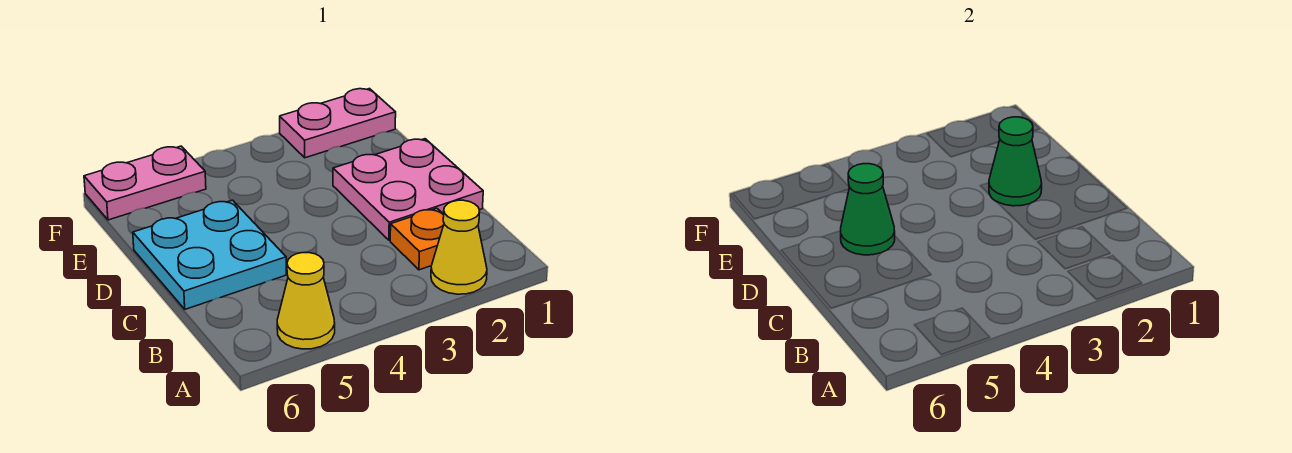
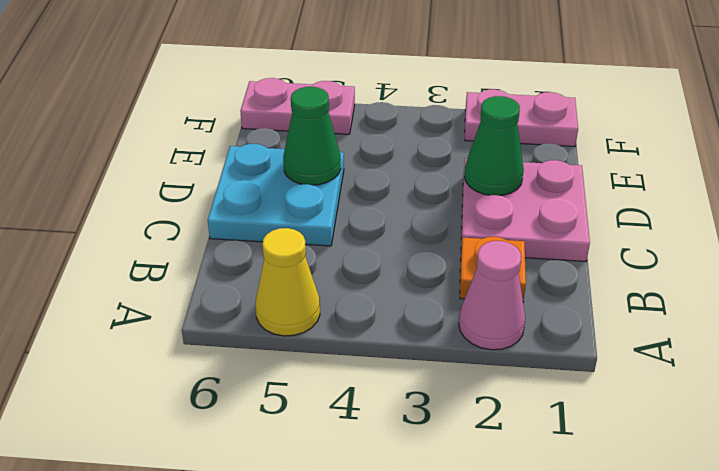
yellow cone A2 level 1 -> pink cone A2 level 1

